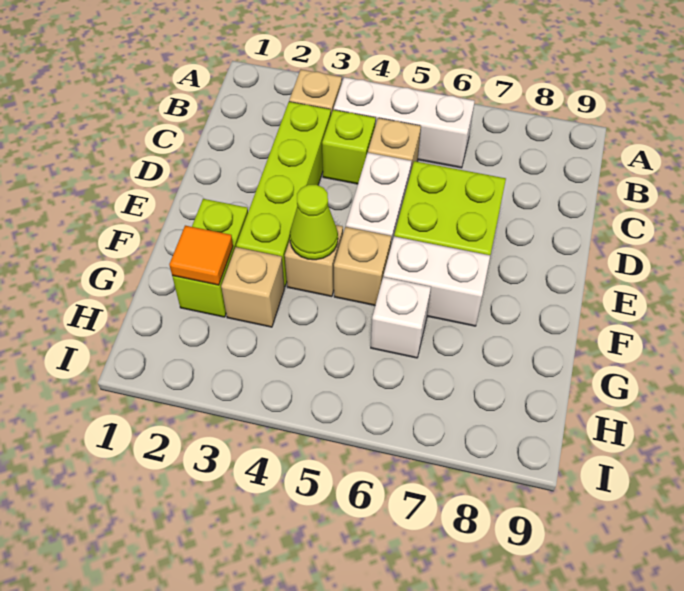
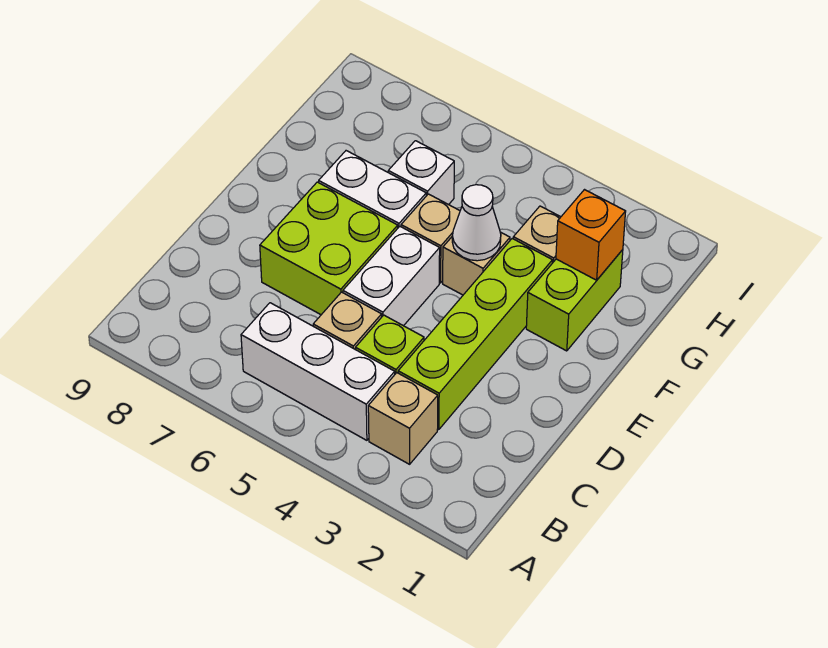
lime cone F4 level 2 -> white cone F4 level 2
orange tile G2 level 2 -> orange brick G2 level 2

